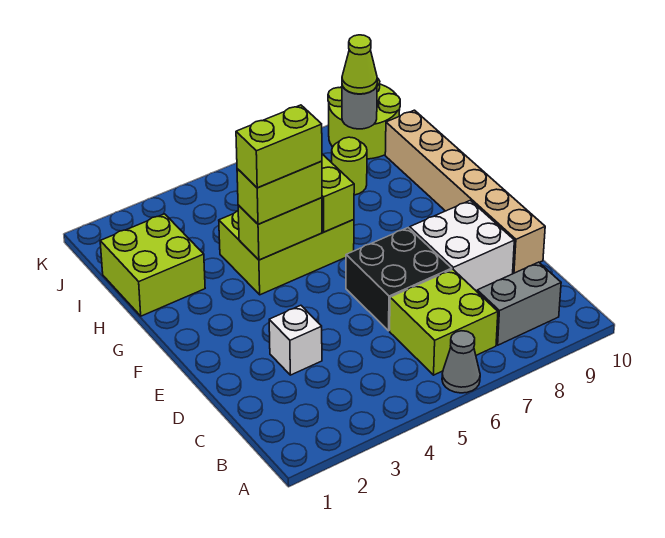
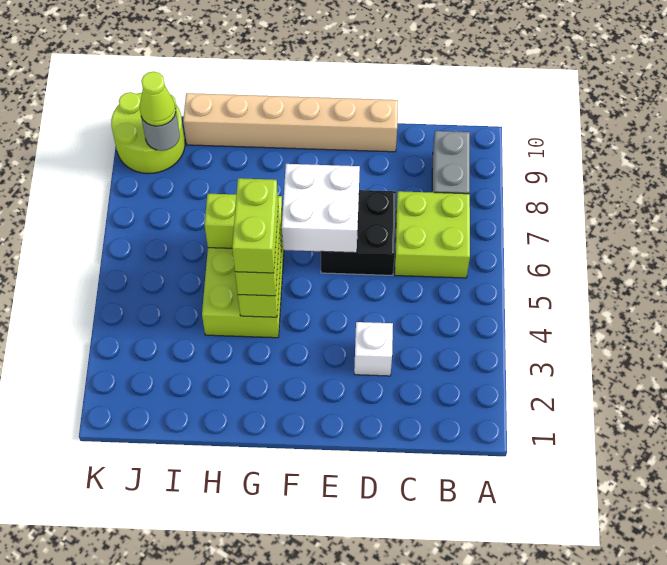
grey cone A6 level 1 -> none
white brick D8:E9 level 1 -> white brick E6:F7 level 2
lime brick H1:I2 level 1 -> none
lime round brick I8 level 1 -> none

